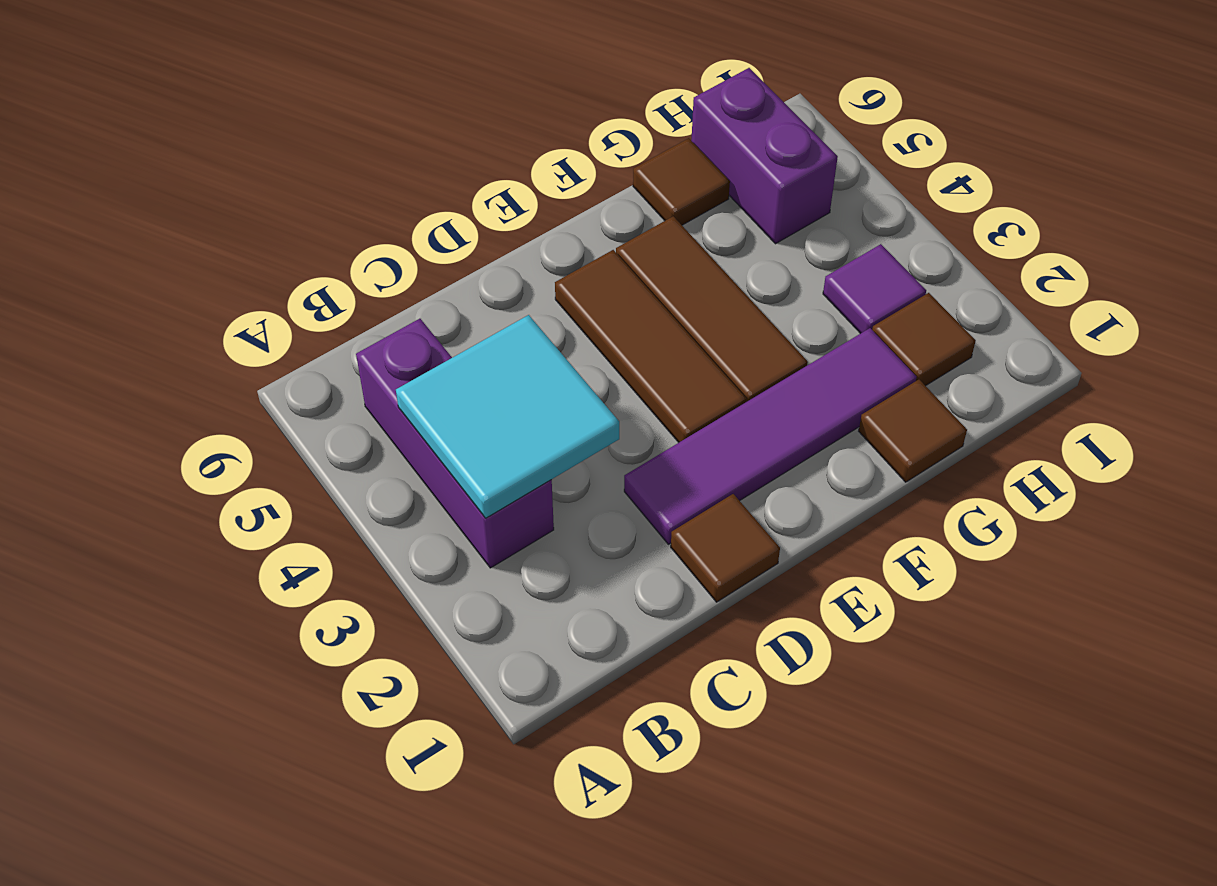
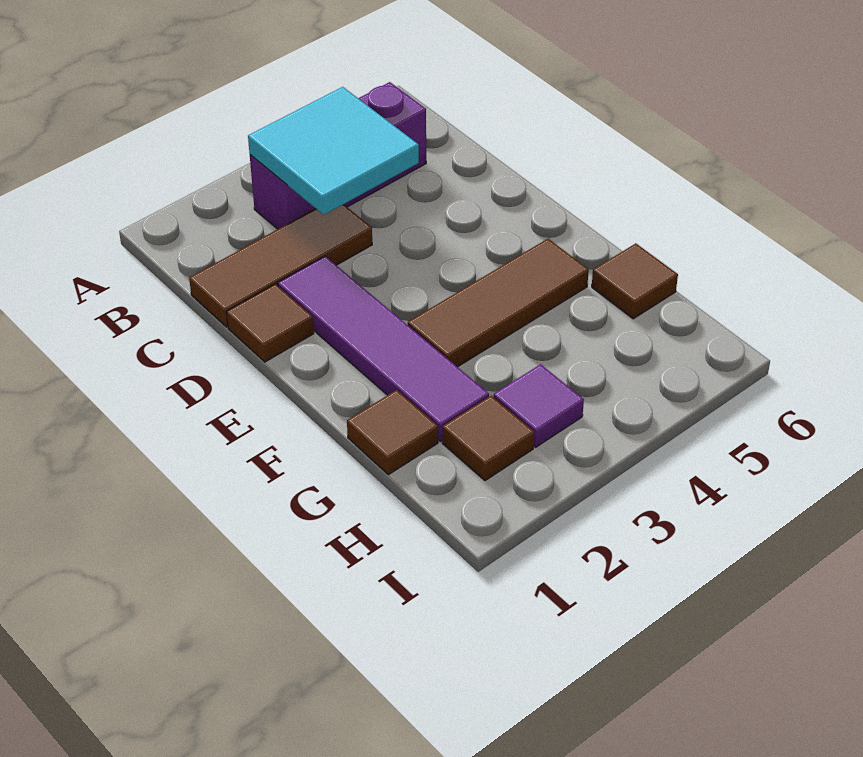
brown tile E3:E5 level 1 -> brown tile C1:C3 level 1
purple brick H5:H6 level 1 -> none

